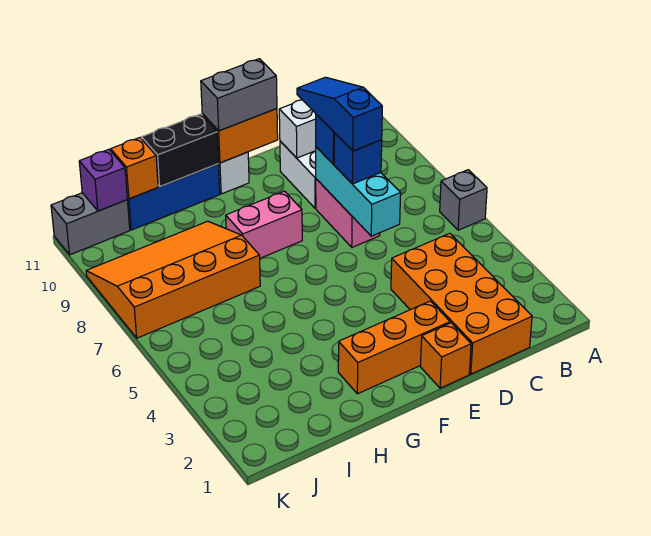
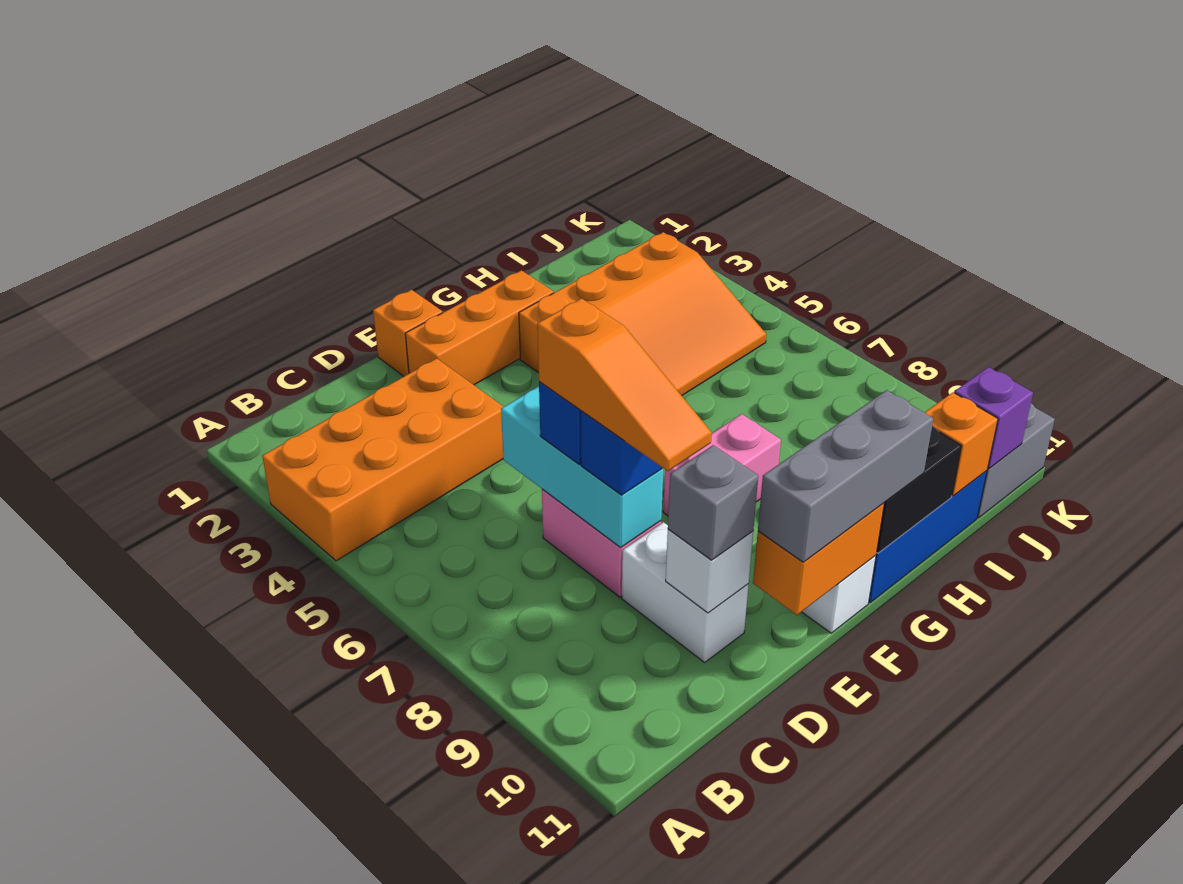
grey brick A6 level 1 -> grey brick D10 level 3
orange brick C1:D4 level 1 -> orange brick A3:D4 level 1
blue slope D7:D9 level 4 top 7 -> orange slope D7:D9 level 4 top 7
grey brick E11:F11 level 3 -> grey brick E11:G11 level 3
orange slope H7:K9 level 1 top 7 -> orange slope G3:J5 level 1 top 3

